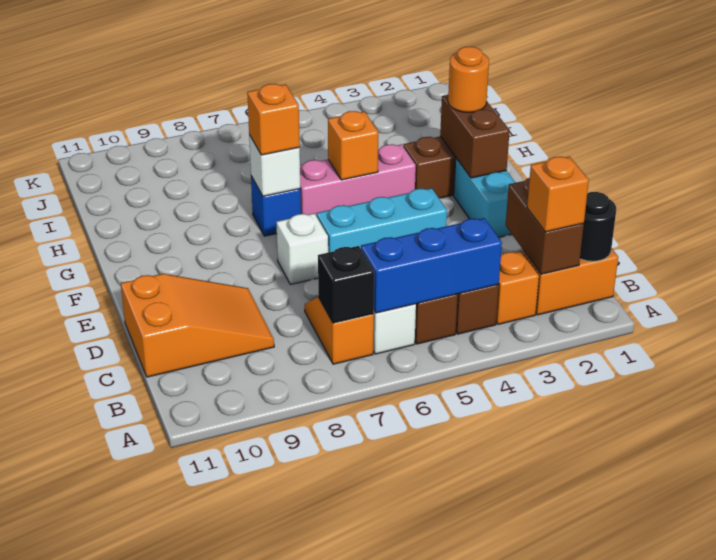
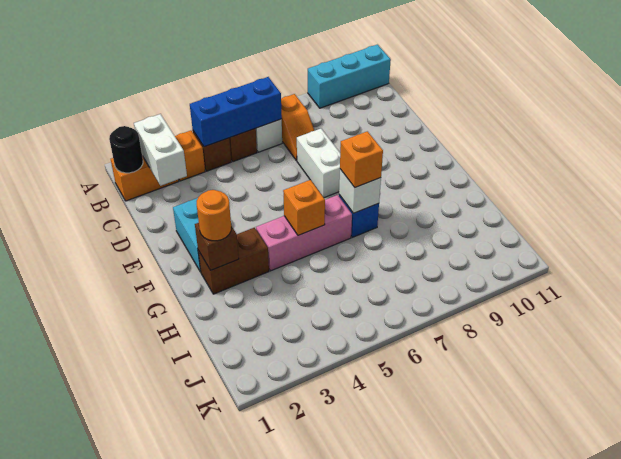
brown brick B2:C2 level 2 -> white brick B2:C2 level 2
orange brick B2 level 3 -> none
black brick B7 level 2 -> none
orange slope C9:D11 level 1 top 11 -> none
cyan brick E4:E6 level 1 -> cyan brick A9:A11 level 1
white brick E7 level 1 -> white brick D7:E7 level 1
brown brick F2:G2 level 2 -> brown brick G2 level 2

